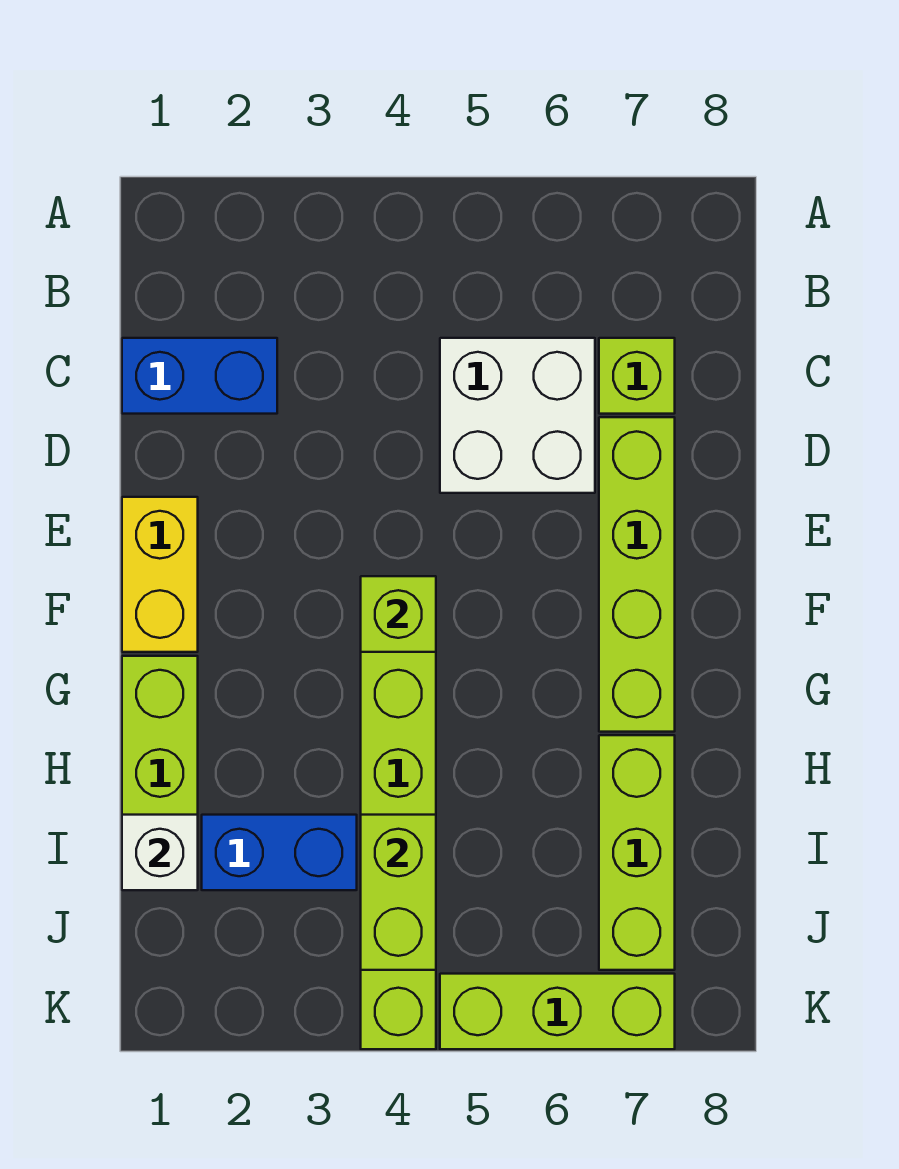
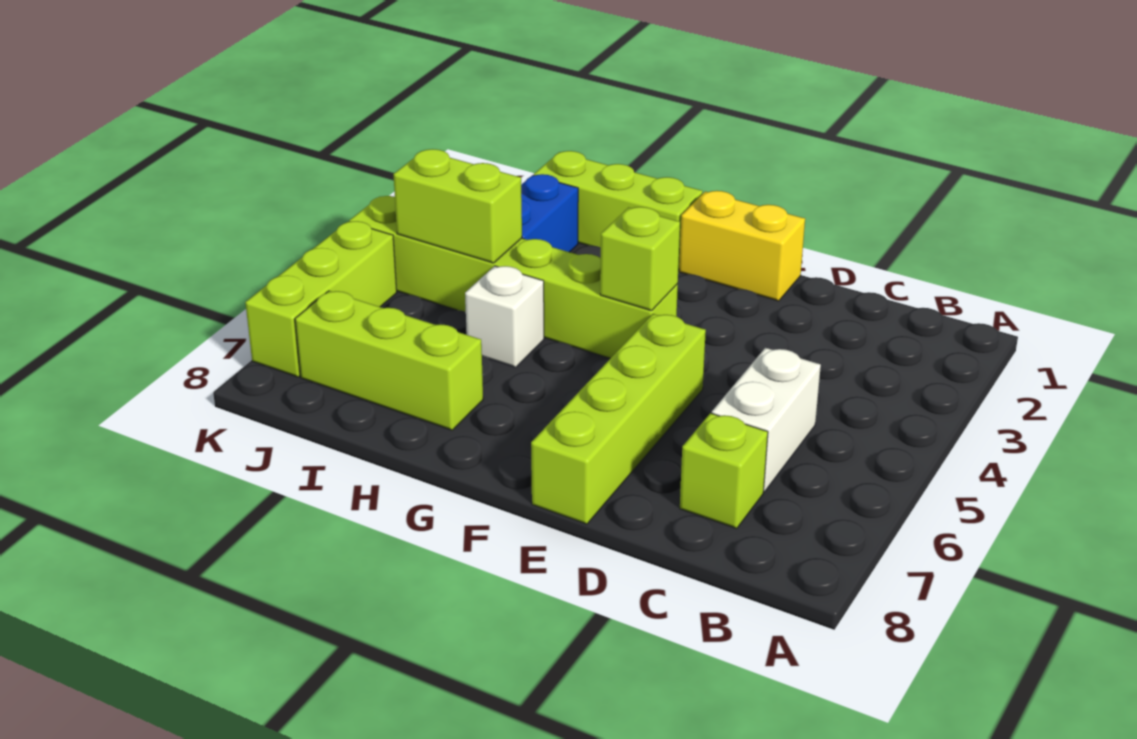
blue brick C1:C2 level 1 -> none
white brick C5:D6 level 1 -> white brick C5:C6 level 1
lime brick D7:G7 level 1 -> lime brick E5:E8 level 1
white brick I1 level 2 -> white brick H5 level 1

